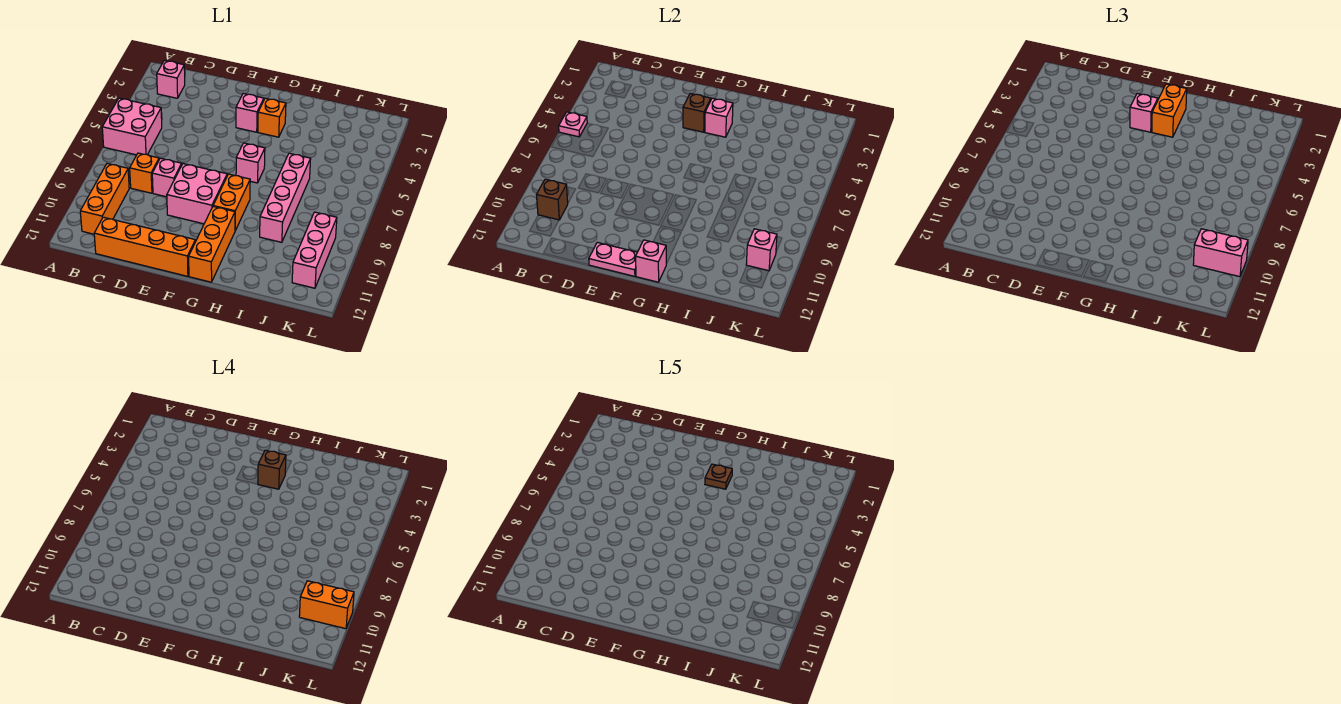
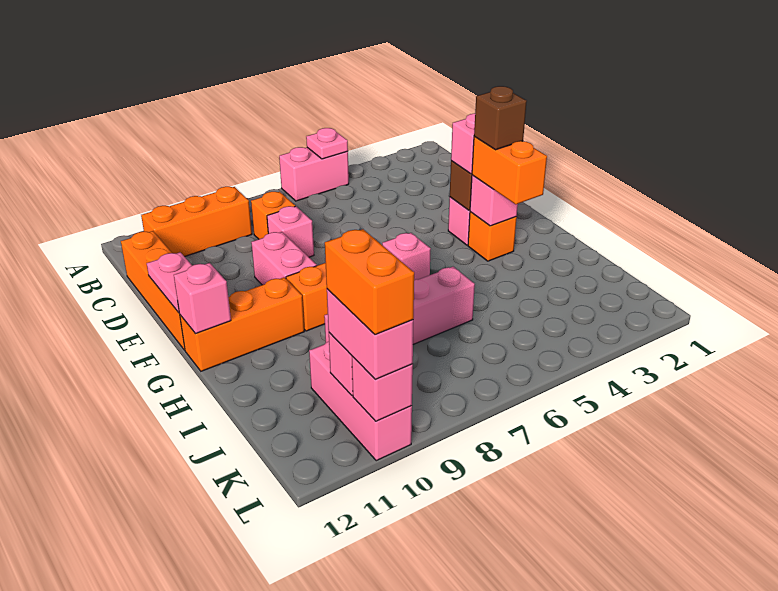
pink brick A5:B6 level 1 -> pink brick A5:A6 level 1
pink brick B2 level 1 -> pink brick L10 level 2
brown brick B10 level 2 -> none
pink brick E8:F9 level 1 -> pink brick E9:F9 level 1
orange brick G2:G3 level 3 -> orange brick G3:H3 level 3
brown plate G3 level 5 -> none
pink brick K9:K11 level 1 -> pink brick J10:L10 level 1

